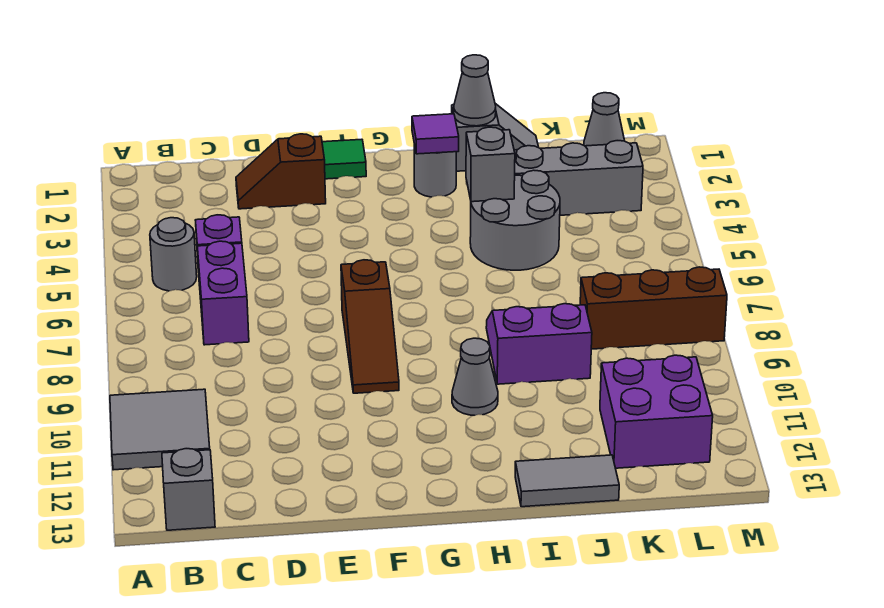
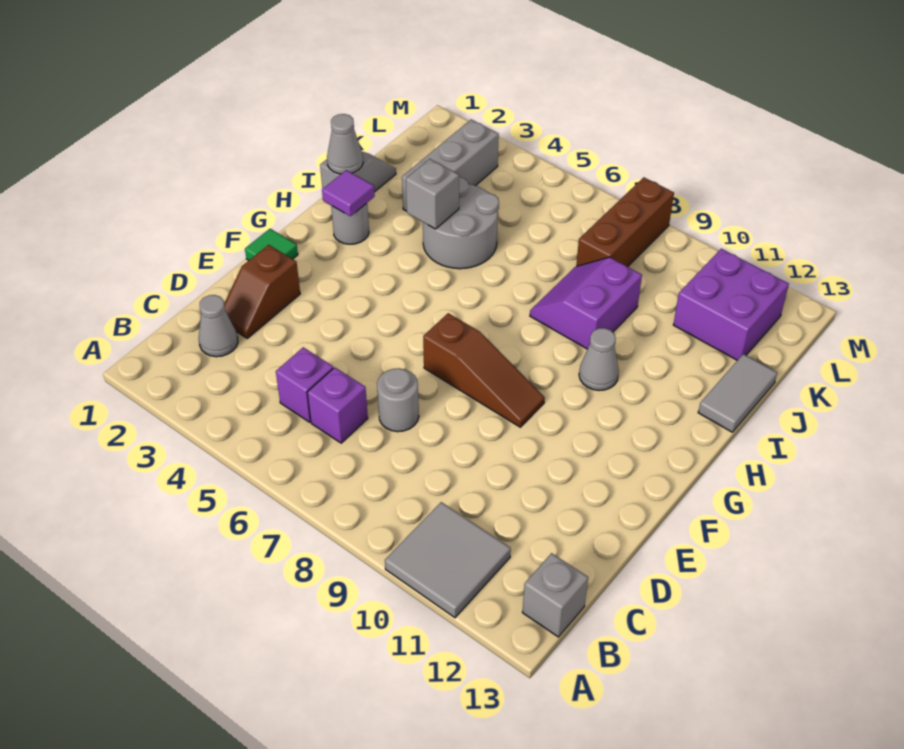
grey round brick B5 level 1 -> grey round brick D7 level 1
purple brick C6:C7 level 1 -> purple brick C6 level 1
grey cone L1 level 1 -> grey cone C2 level 1

